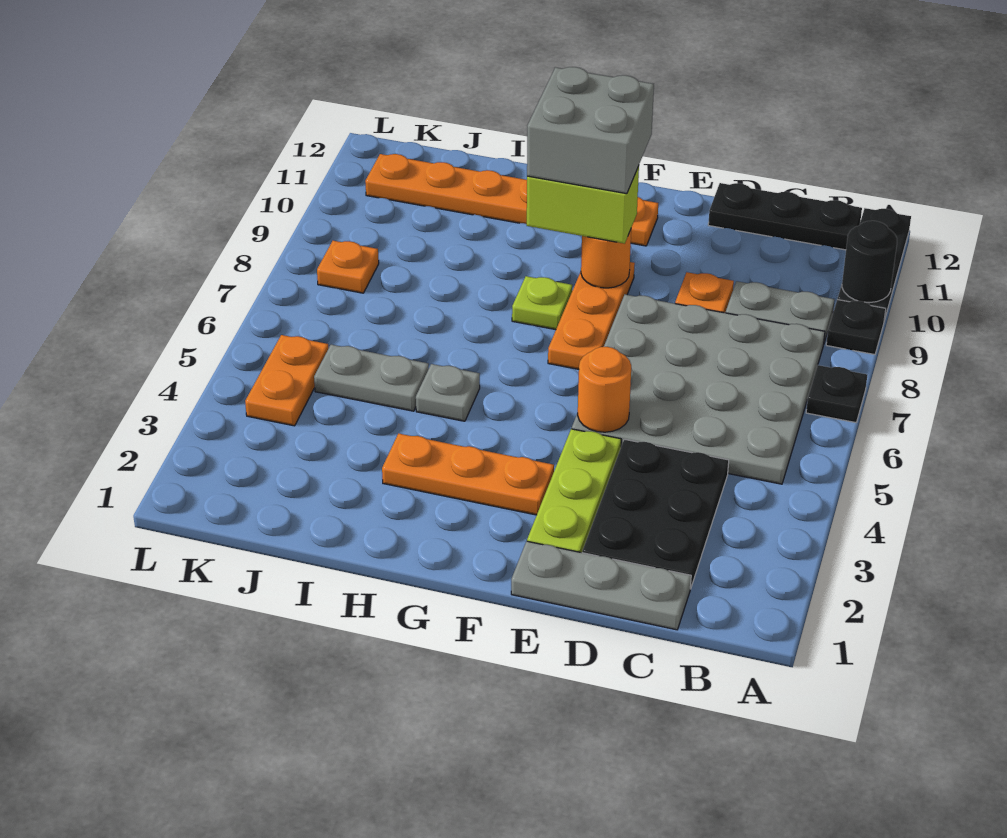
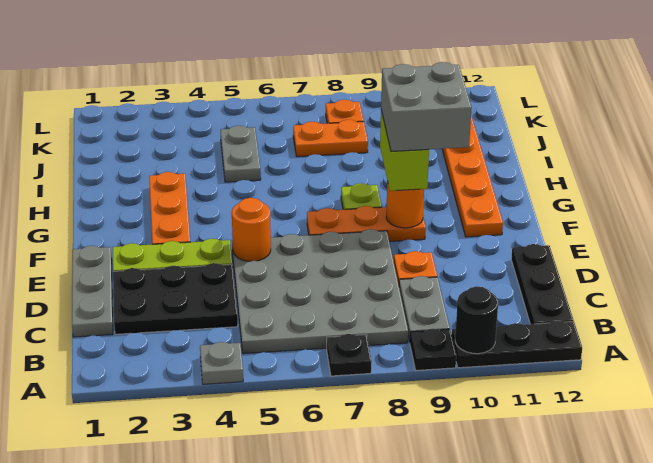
grey plate H5 level 1 -> grey plate A4 level 1
orange plate K4:K5 level 1 -> orange plate J7:J8 level 1

